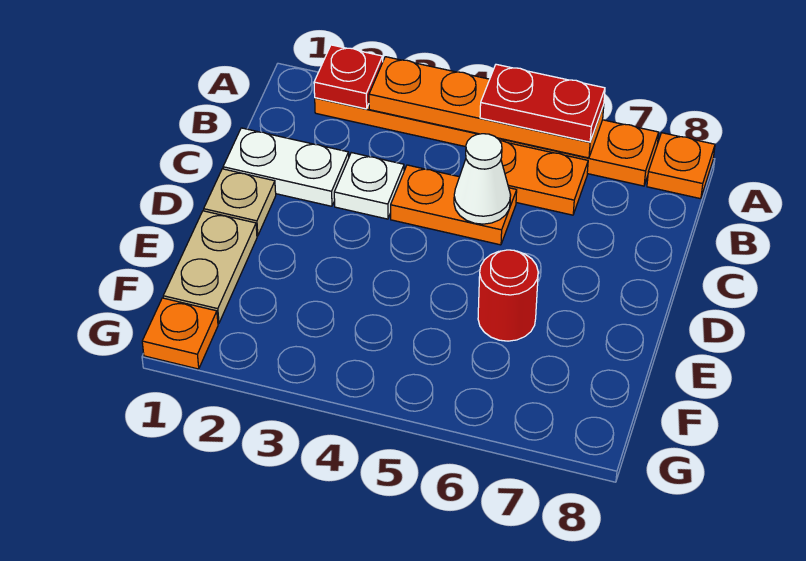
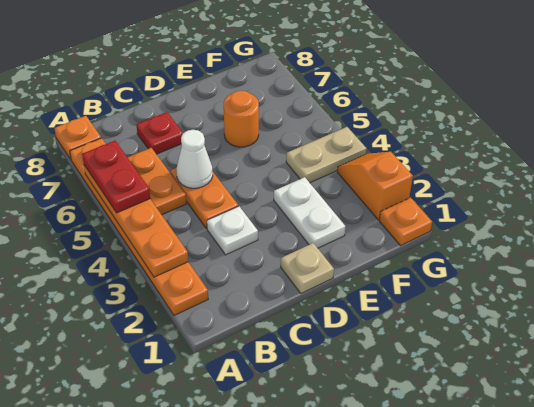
red plate A2 level 2 -> red plate C7 level 1
white plate C1:C2 level 1 -> white plate E2:E3 level 1
tan plate E1:F1 level 1 -> tan plate F4:G4 level 1
red round brick E6 level 1 -> orange round brick E6 level 1
none -> orange slope G2:G3 level 1 top 2

